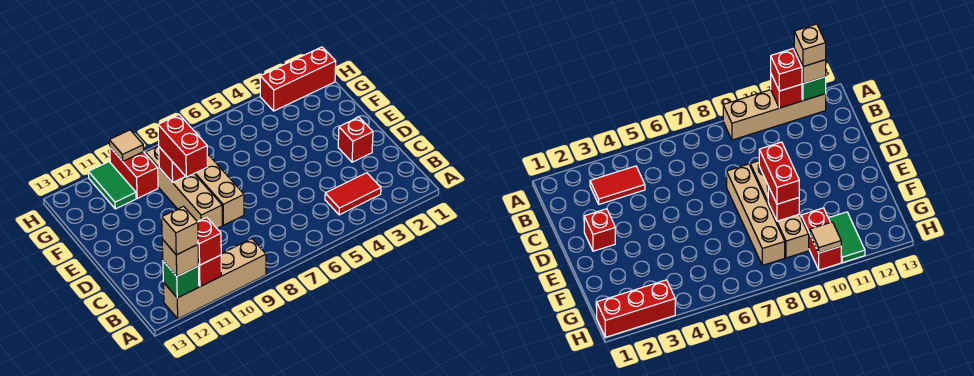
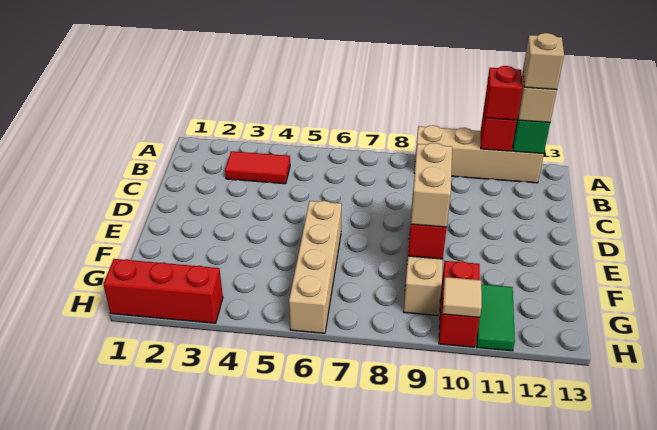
red brick D2 level 1 -> none
tan brick D8:G8 level 1 -> tan brick E6:H6 level 1
red brick E9:F9 level 3 -> tan brick E9:F9 level 3

